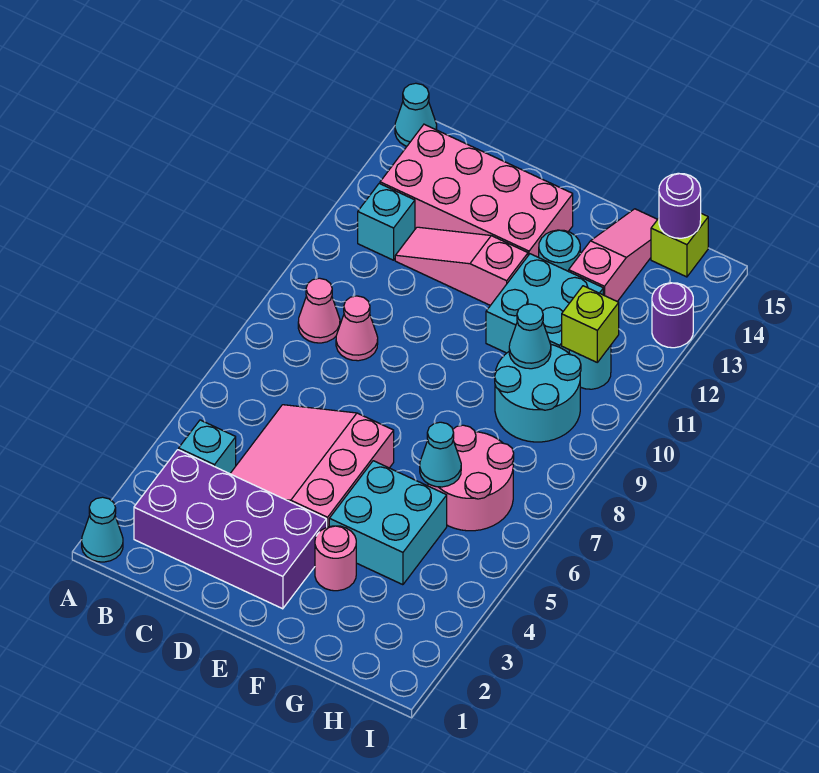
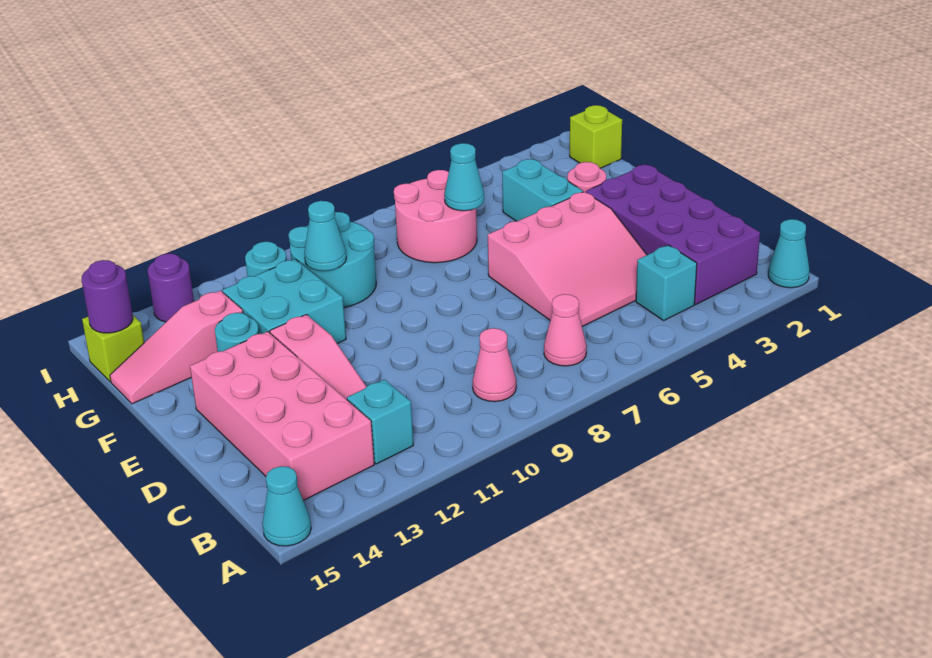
pink cone C9 level 1 -> pink cone B7 level 1
cyan brick F4:G5 level 1 -> cyan brick F4:G4 level 1
lime brick H11 level 2 -> lime brick H1 level 1

